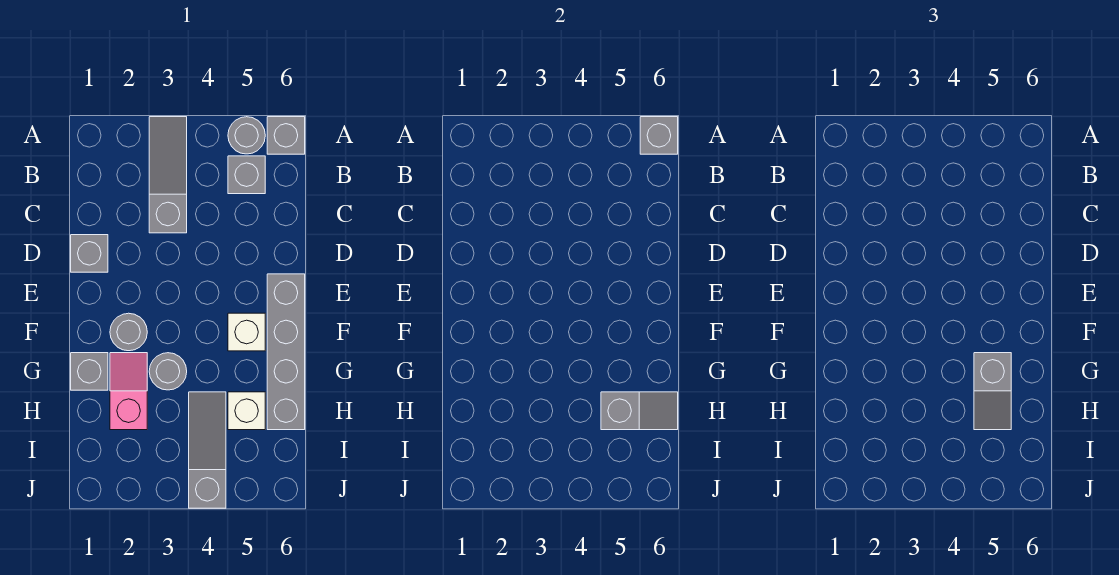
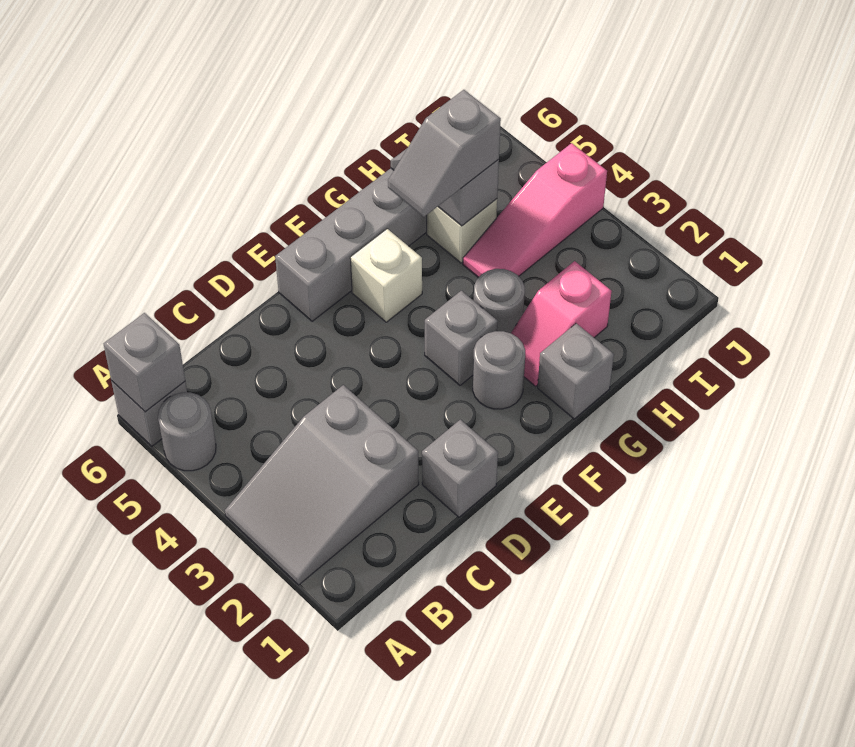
grey slope A3:C3 level 1 top C -> grey slope A2:C3 level 1 top C
grey brick B5 level 1 -> grey brick F3 level 1
grey slope G5:H5 level 3 top G -> grey slope G5:H5 level 3 top H
grey slope H4:J4 level 1 top J -> pink slope H4:J4 level 1 top J

